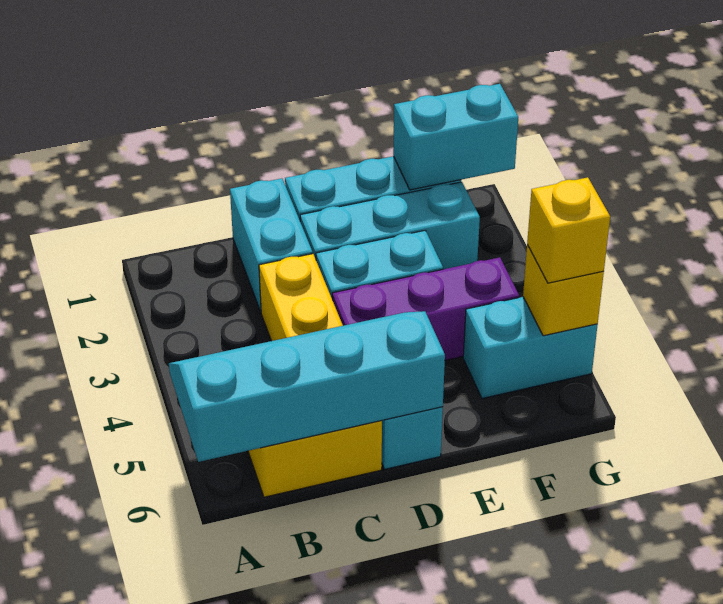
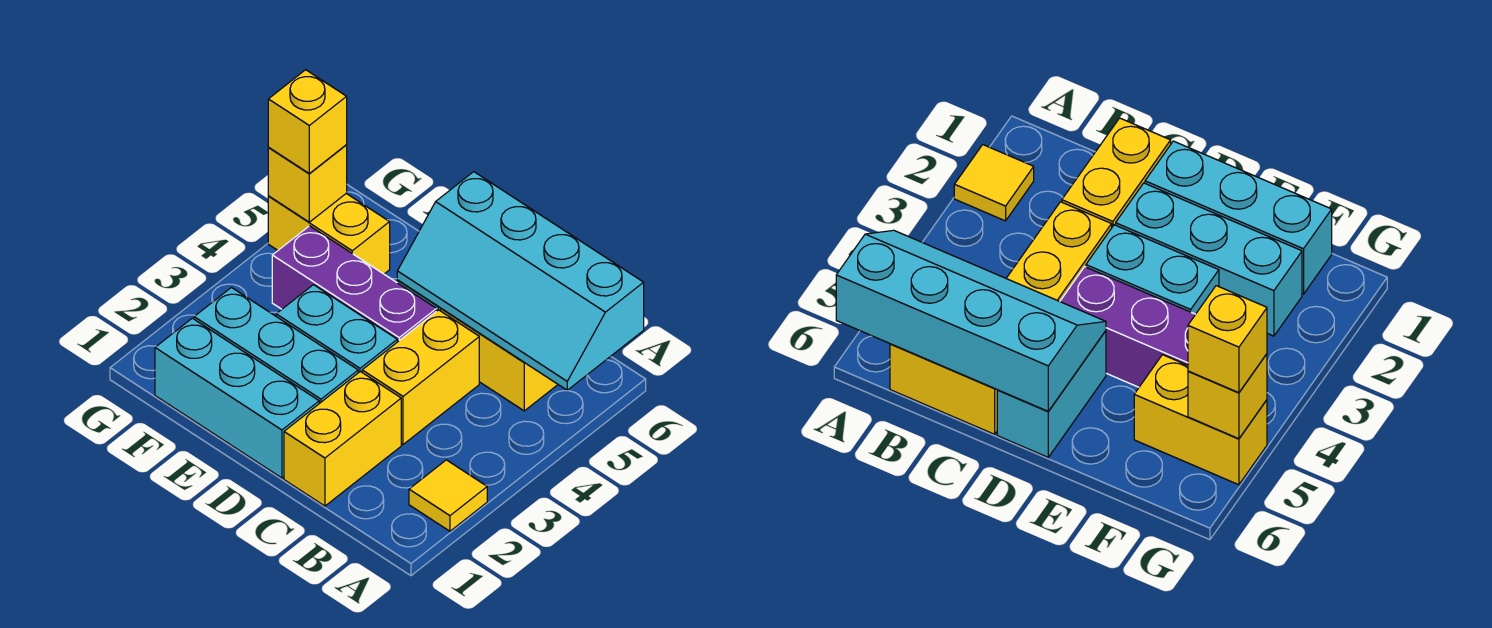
none -> yellow tile A2 level 1
cyan brick C1:C2 level 1 -> yellow brick C1:C2 level 1
cyan brick F1:G1 level 2 -> none
cyan brick F5:G5 level 1 -> yellow brick F5:G5 level 1

